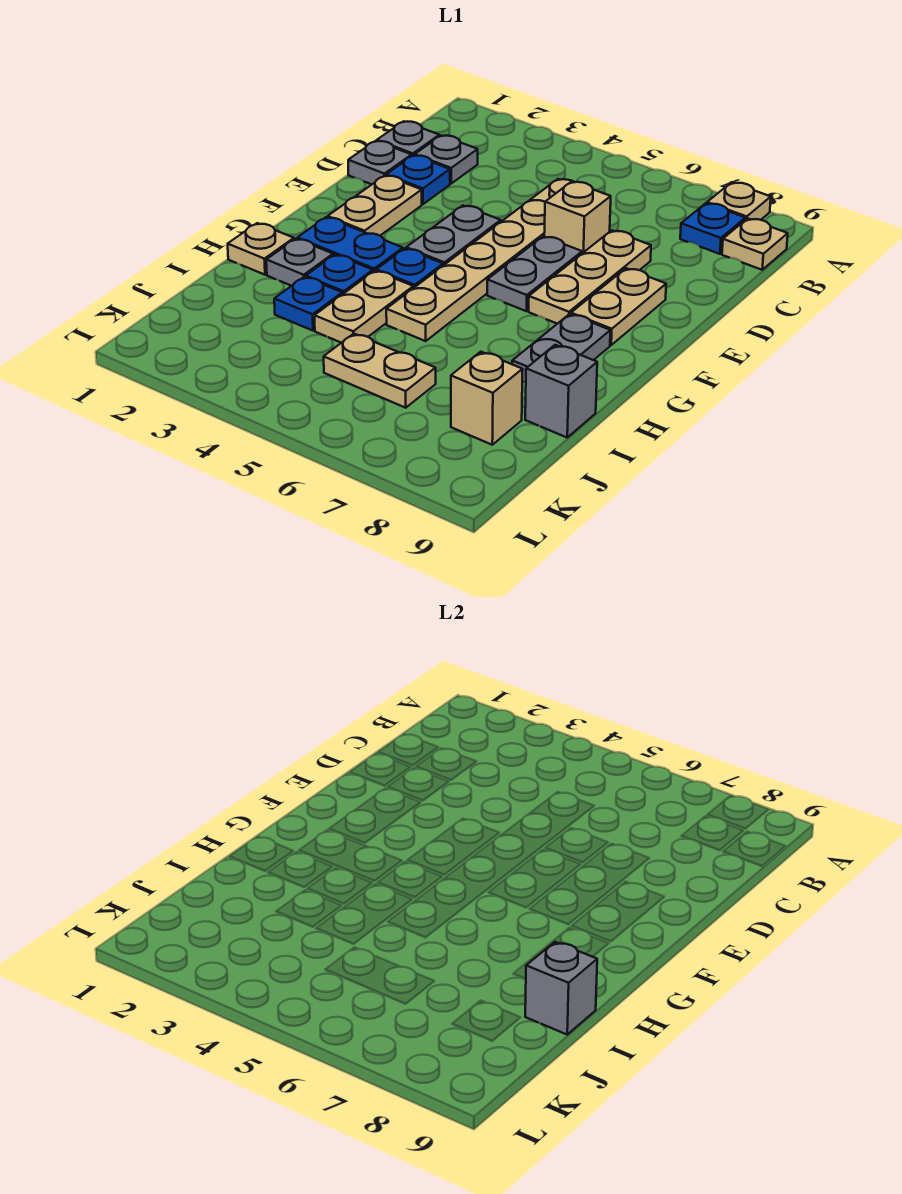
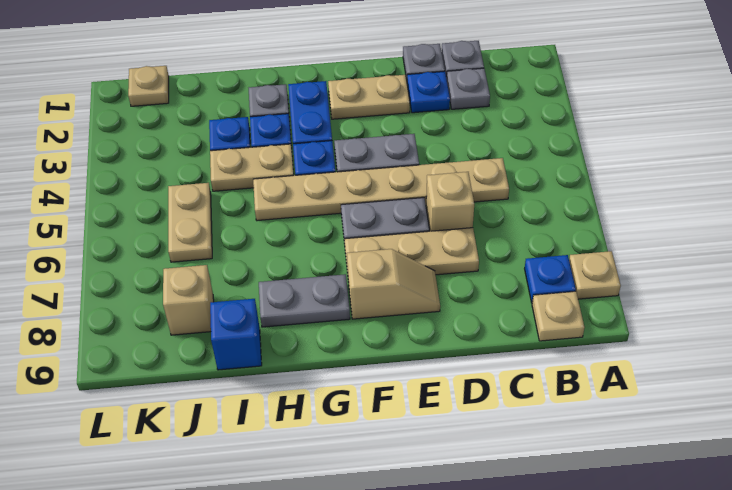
tan plate E8:F8 level 1 -> tan slope E8:F8 level 1 top F
tan plate H1 level 1 -> tan plate K1 level 1
grey brick I9 level 1 -> blue brick I9 level 1
grey brick I9 level 2 -> none

